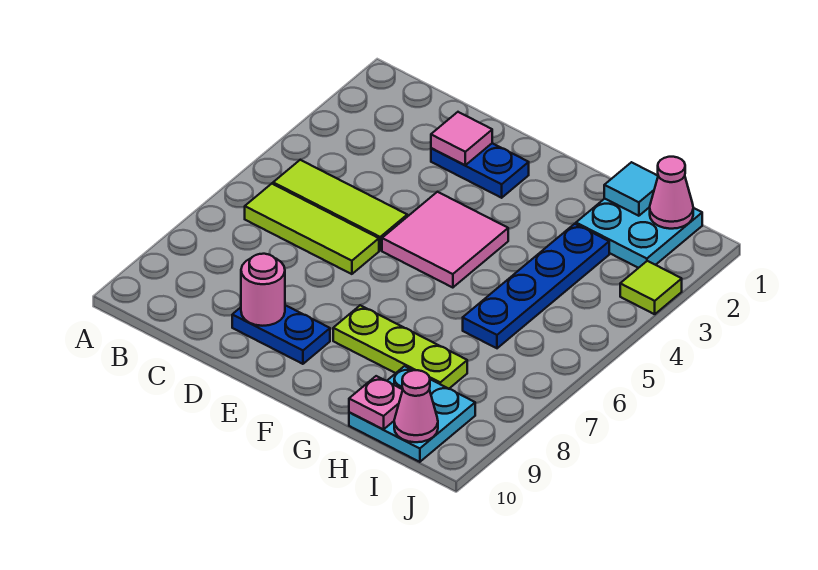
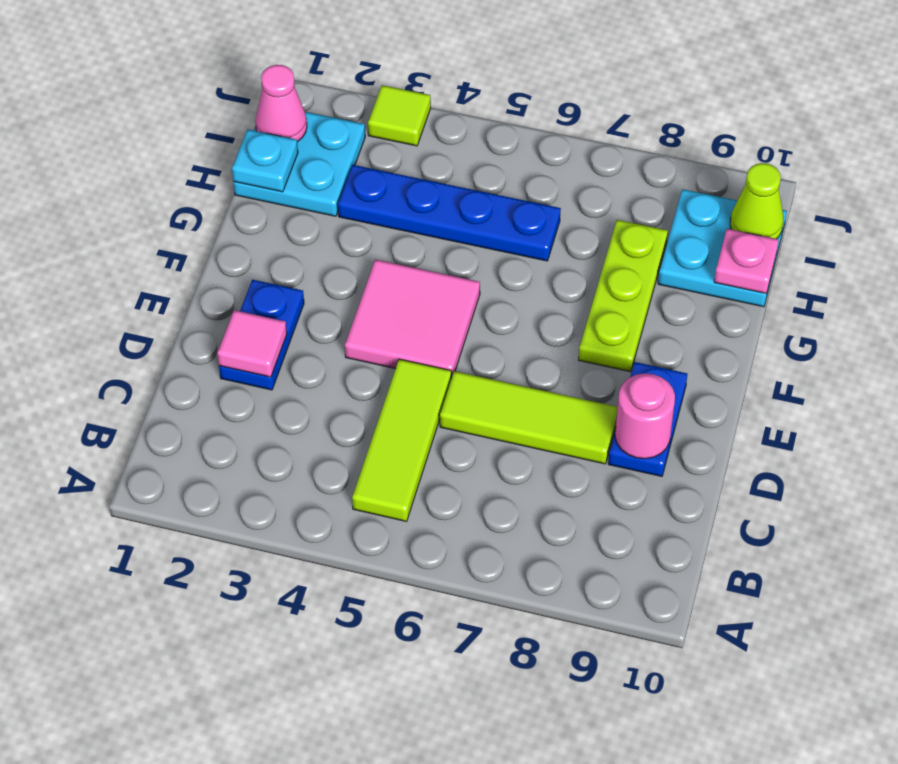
lime tile B6:D6 level 1 -> lime tile D6:D8 level 1
cyan tile H1 level 2 -> cyan plate H1 level 2
pink cone I10 level 2 -> lime cone I10 level 2

